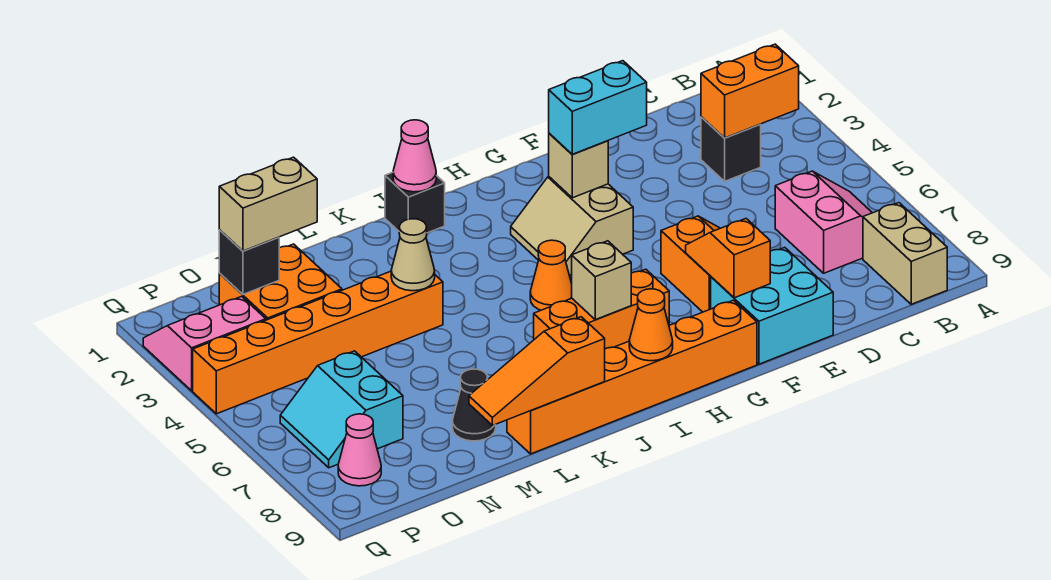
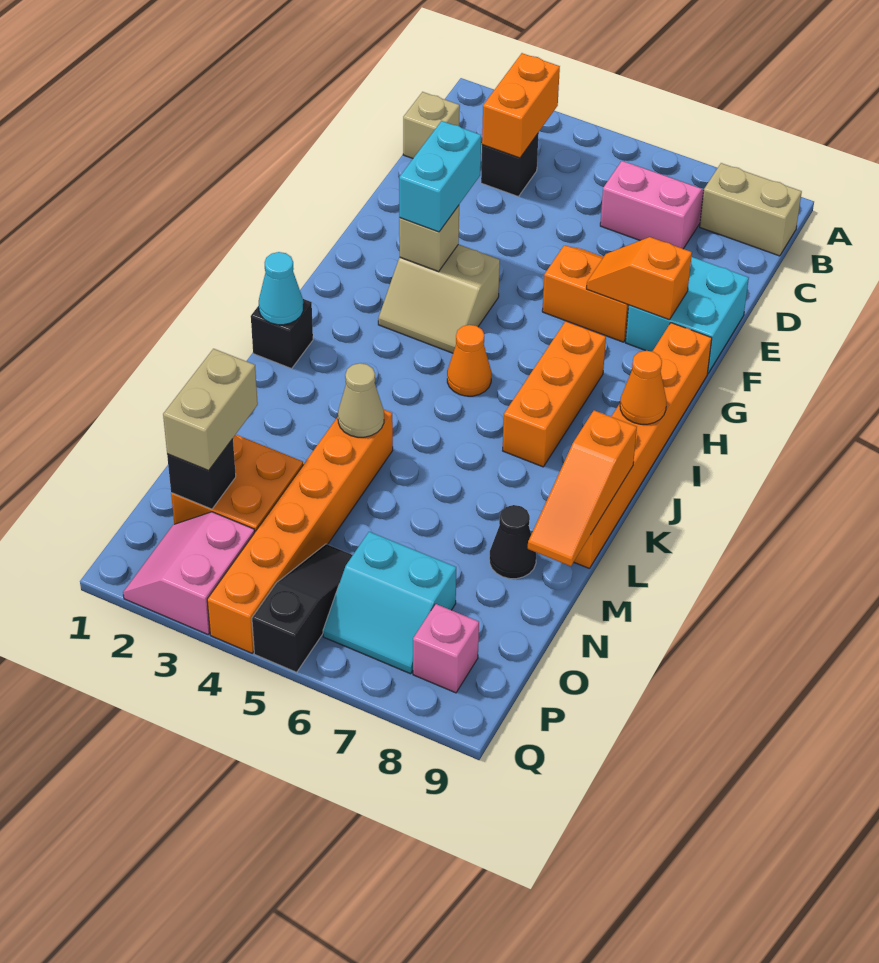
tan brick I7 level 2 -> tan brick C1 level 1
pink cone J1 level 2 -> cyan cone J1 level 2
none -> black slope O5:Q5 level 1 top Q
pink cone P8 level 1 -> pink brick P8 level 1

